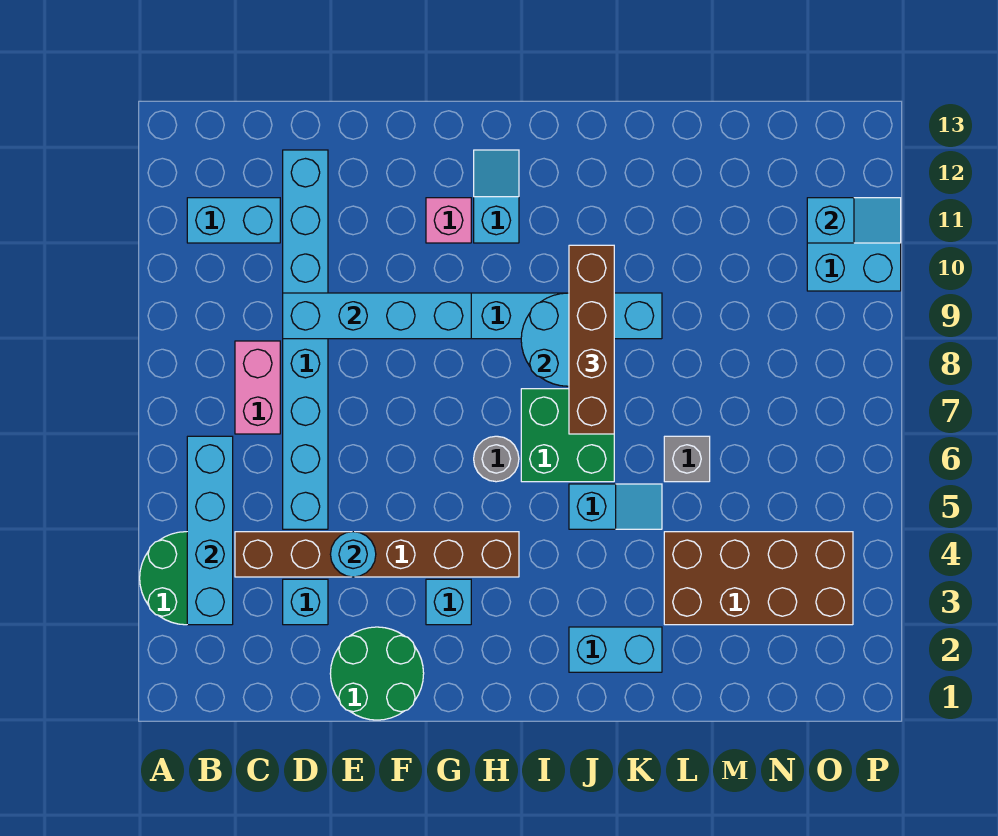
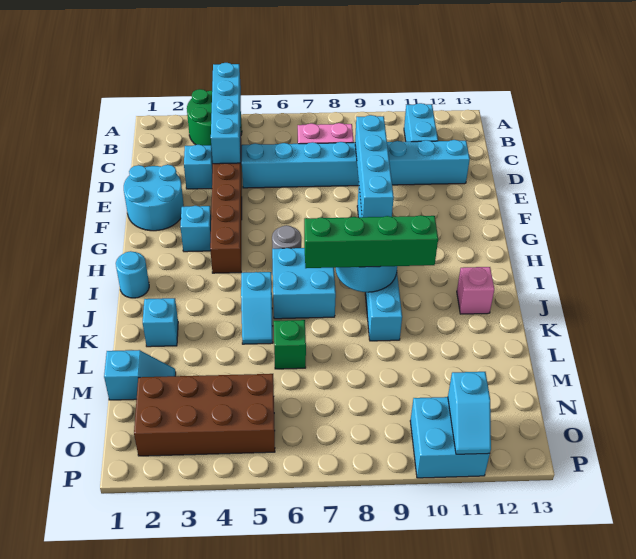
cyan brick B3:B6 level 2 -> cyan brick A4:D4 level 2
green round brick E1:F2 level 1 -> cyan round brick E1:F2 level 1
cyan round brick E4 level 2 -> cyan round brick I1 level 1
pink brick G11 level 1 -> pink brick J12 level 1
cyan slope H11:H12 level 1 top 11 -> cyan slope M1:M2 level 1 top 1
green brick I6:J7 level 1 -> cyan brick I6:J7 level 1
cyan brick J2:K2 level 1 -> cyan brick K2 level 1
brown brick J7:J10 level 3 -> green brick J7:J10 level 3
brown brick L3:O4 level 1 -> brown brick N2:O5 level 1
grey brick L6 level 1 -> green brick L6 level 1

